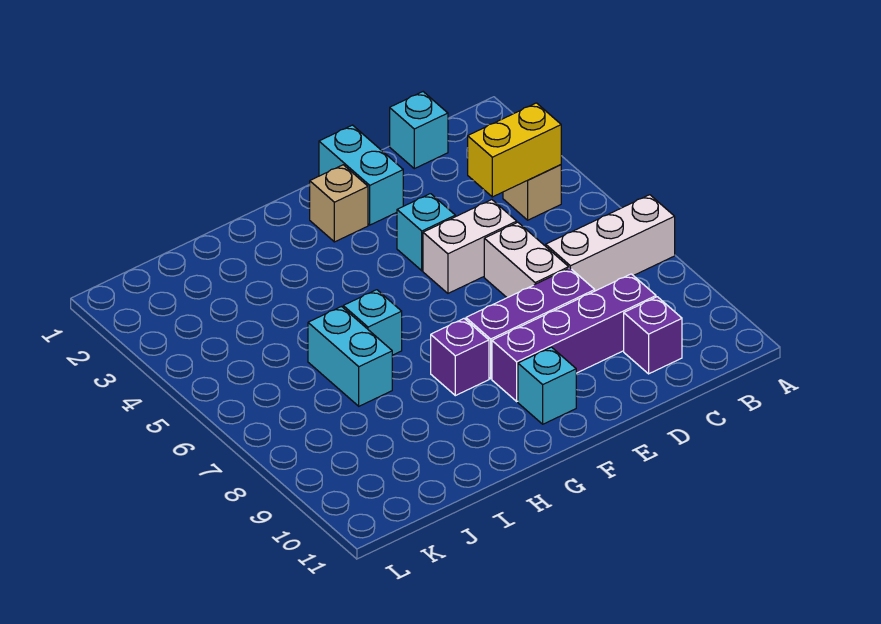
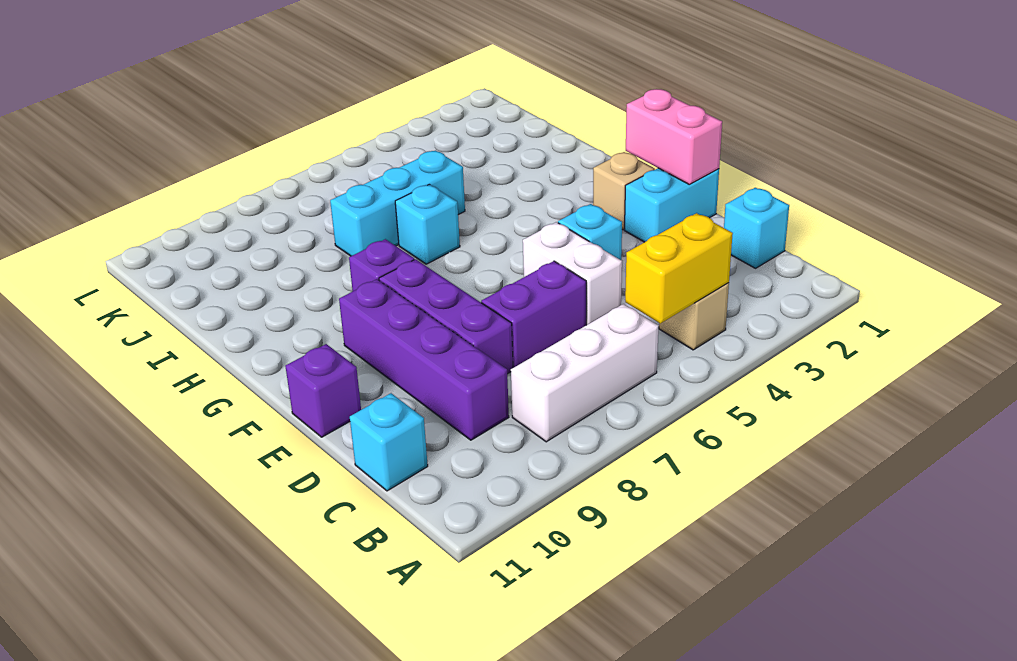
white brick A7:C7 level 1 -> white brick B6:B8 level 1
yellow brick B4:C4 level 2 -> yellow brick B4:B5 level 2
purple brick C10 level 1 -> purple brick E11 level 1
white brick D6:D7 level 1 -> purple brick D6:D7 level 1
none -> pink brick E1:F1 level 2
cyan brick F10 level 1 -> cyan brick C11 level 1
cyan brick I6:I7 level 1 -> cyan brick I5:I7 level 1

